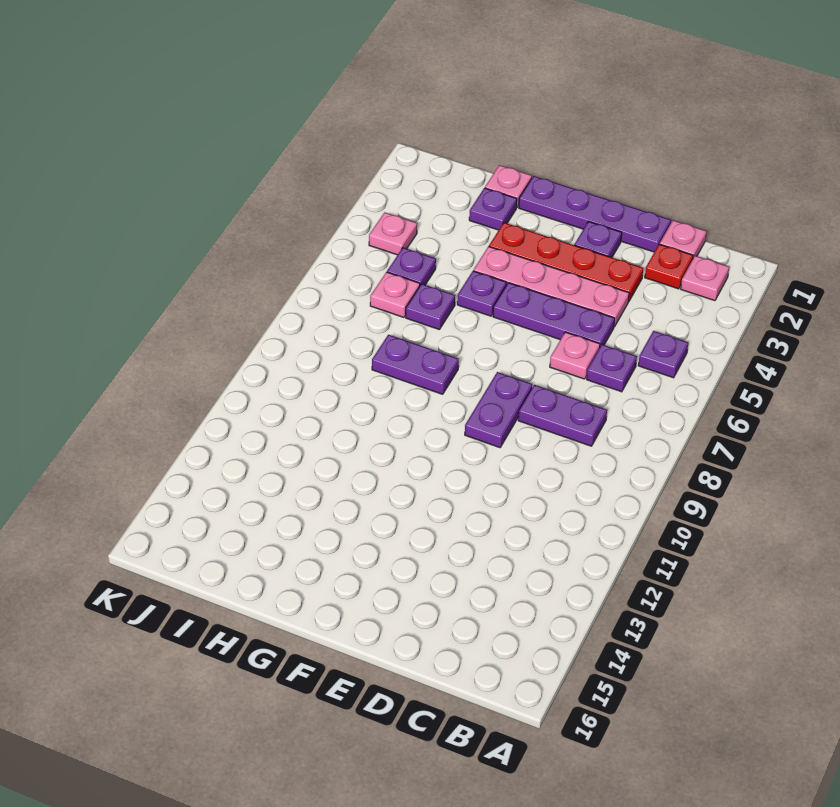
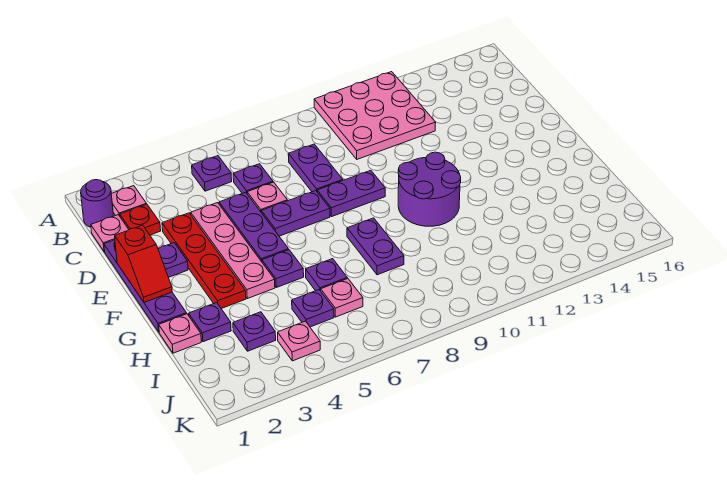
none -> pink plate A10:C12 level 1
none -> purple round brick B1 level 1
none -> red slope E1:F1 level 2 top E
none -> purple plate E6:E7 level 1
none -> purple round brick F10:G11 level 1
none -> purple plate I3 level 1

